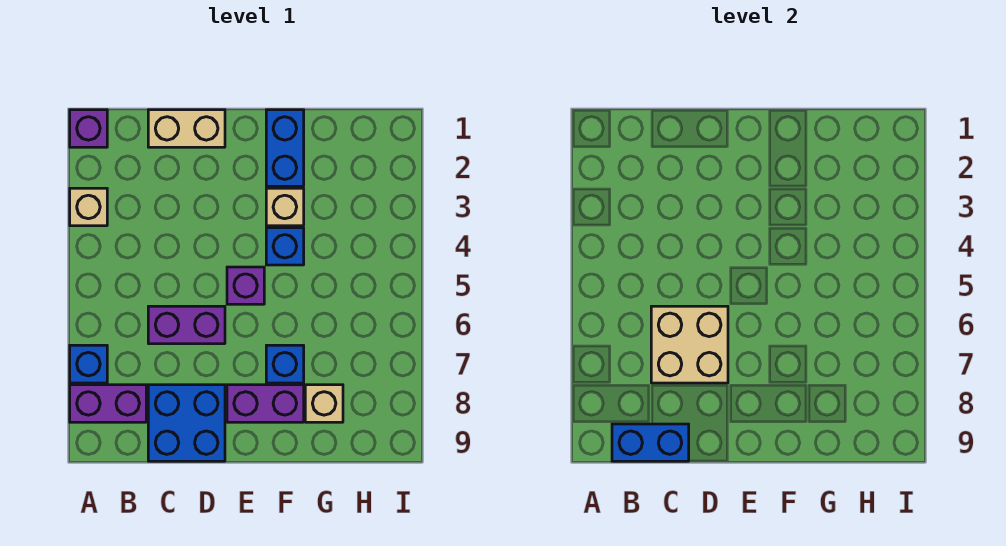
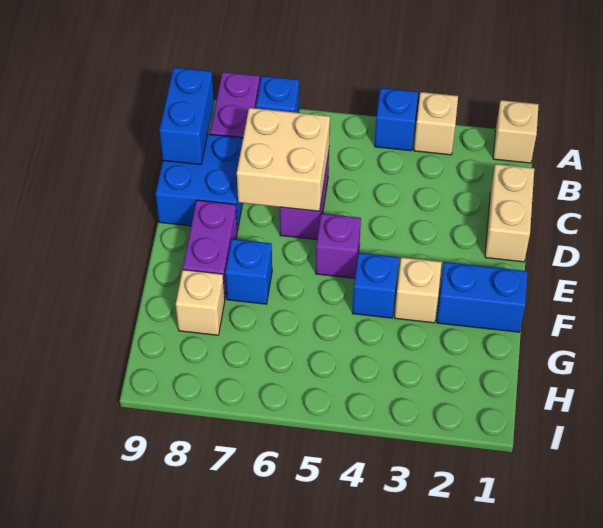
purple brick A1 level 1 -> tan brick A1 level 1
none -> blue brick A4 level 1

